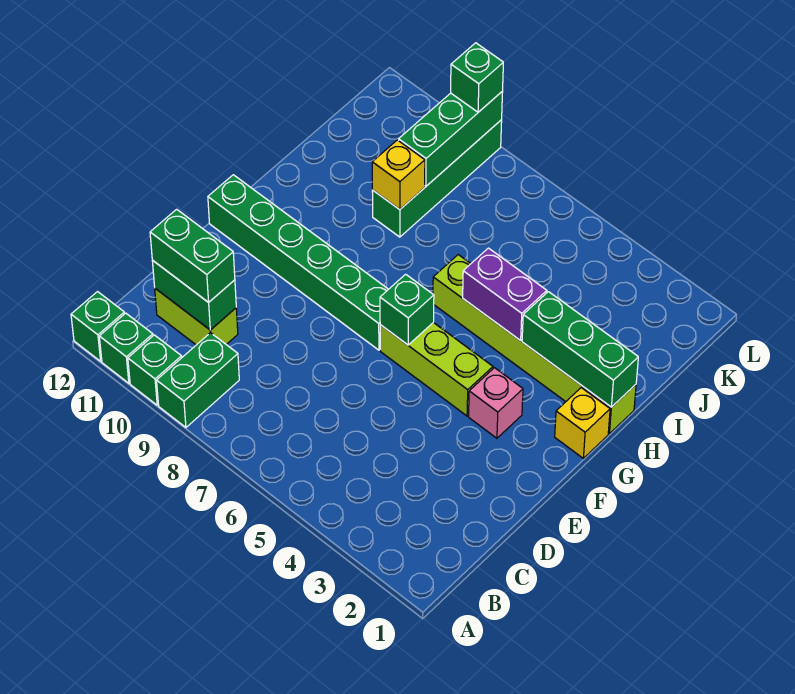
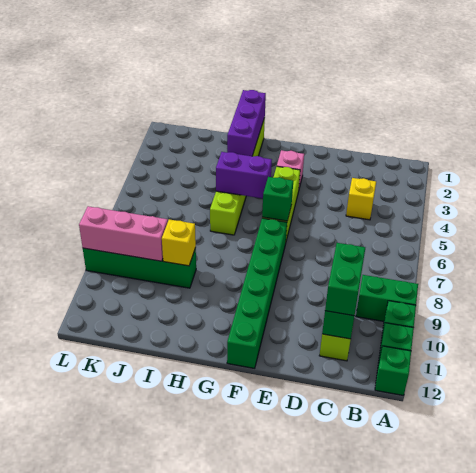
yellow brick G1 level 1 -> yellow brick C4 level 1
green brick H1:H3 level 2 -> purple brick H1:H3 level 2
purple brick H4:H5 level 2 -> purple brick G5:H5 level 2
green brick J9:L9 level 2 -> pink brick J9:L9 level 2
green brick L9 level 3 -> none

